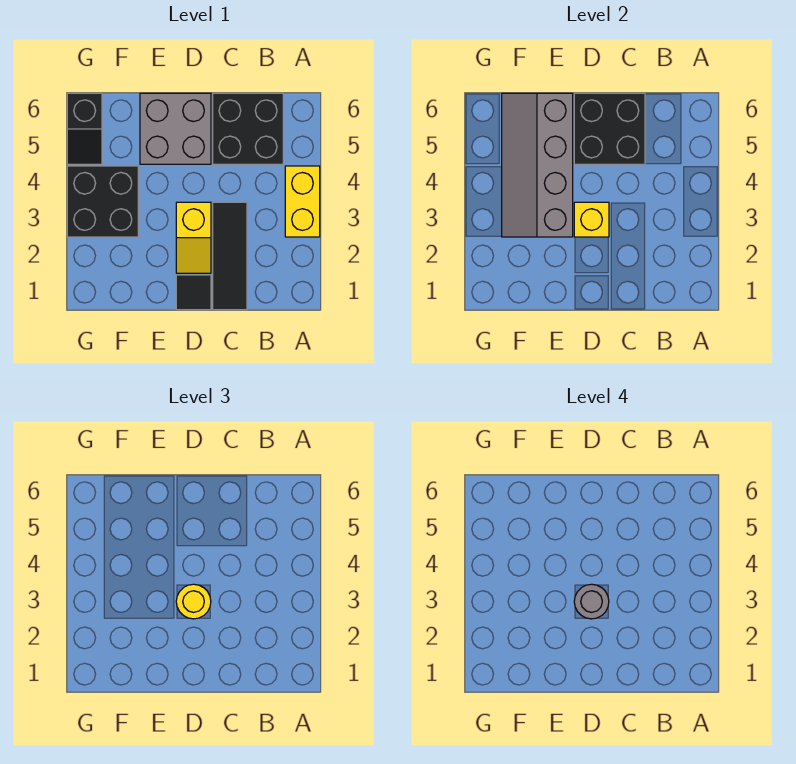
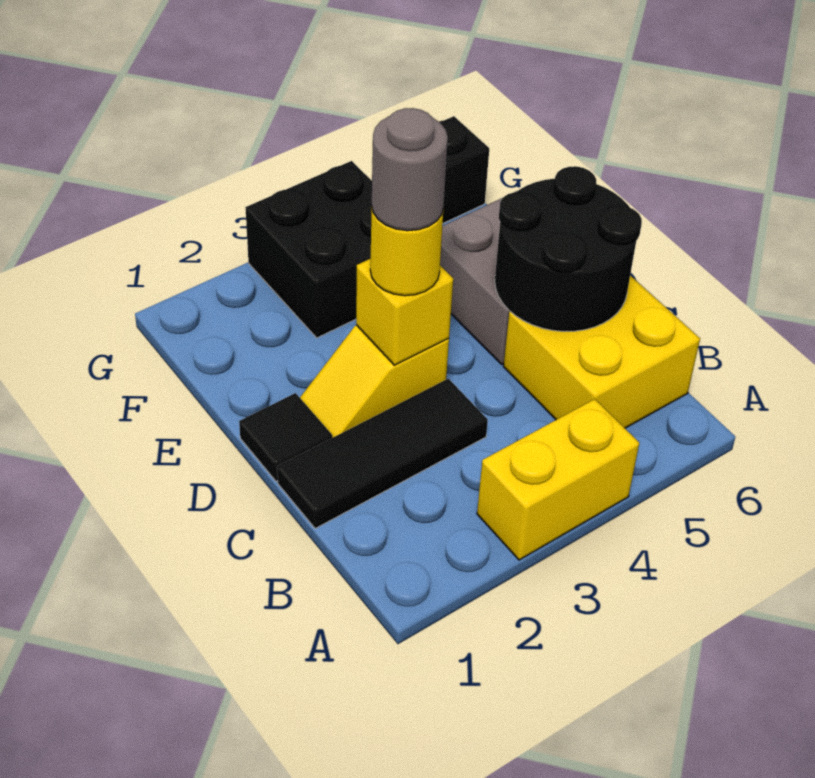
black brick B5:C6 level 1 -> yellow brick B5:C6 level 1
black brick C5:D6 level 2 -> black round brick C5:D6 level 2
grey slope E3:F6 level 2 top E -> none

